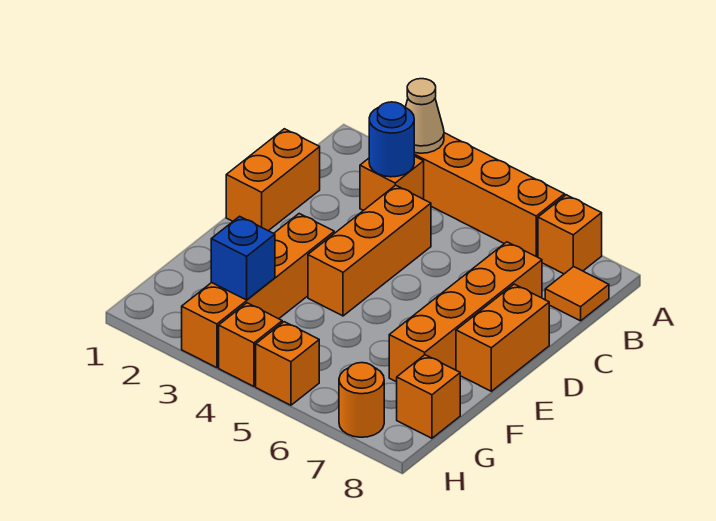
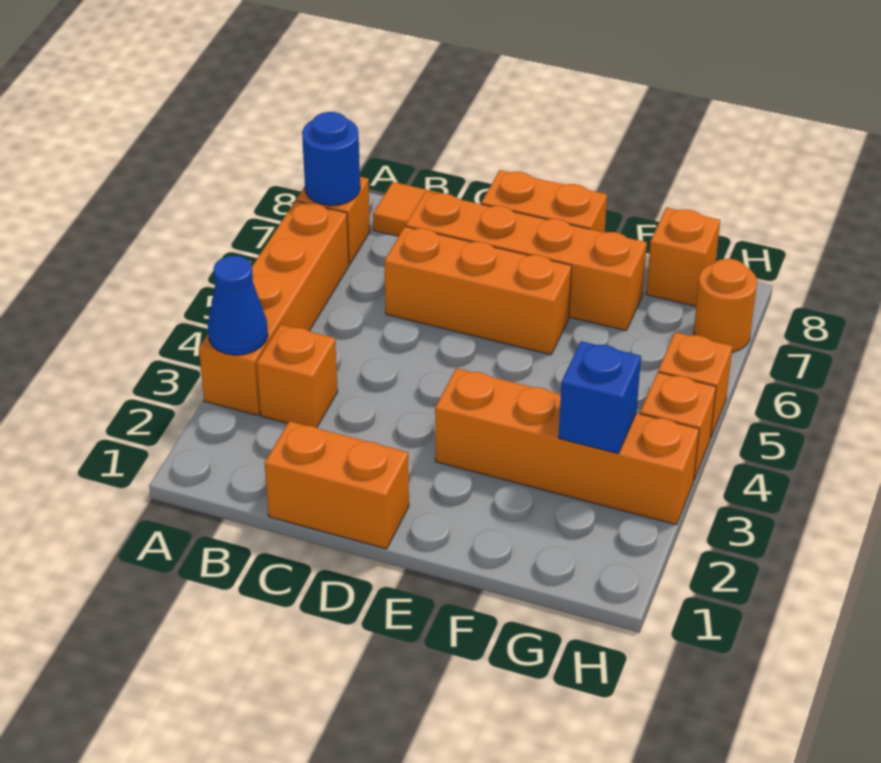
tan cone A3 level 2 -> blue cone A3 level 2
blue round brick B3 level 2 -> blue round brick A7 level 2
orange brick C4:E4 level 1 -> orange brick C6:E6 level 1

